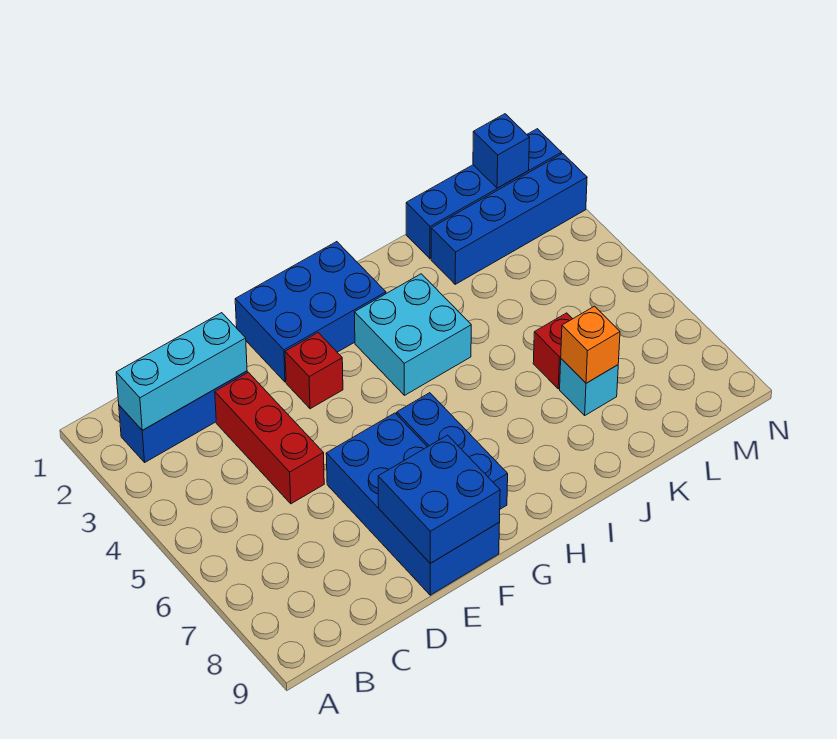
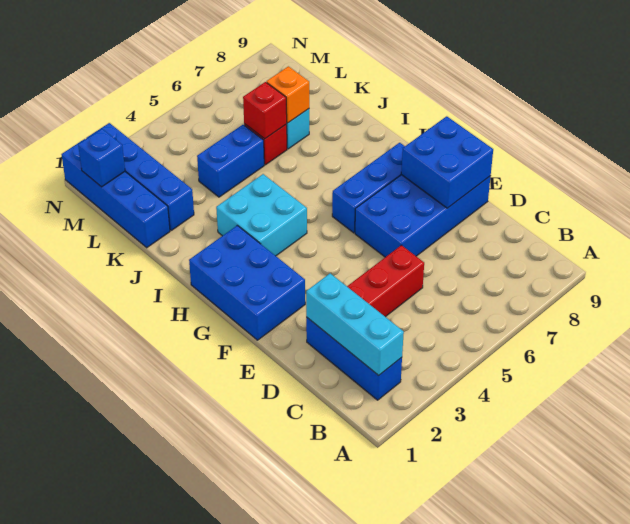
red brick F3 level 1 -> red brick K6 level 2
none -> blue brick K4:K5 level 1

